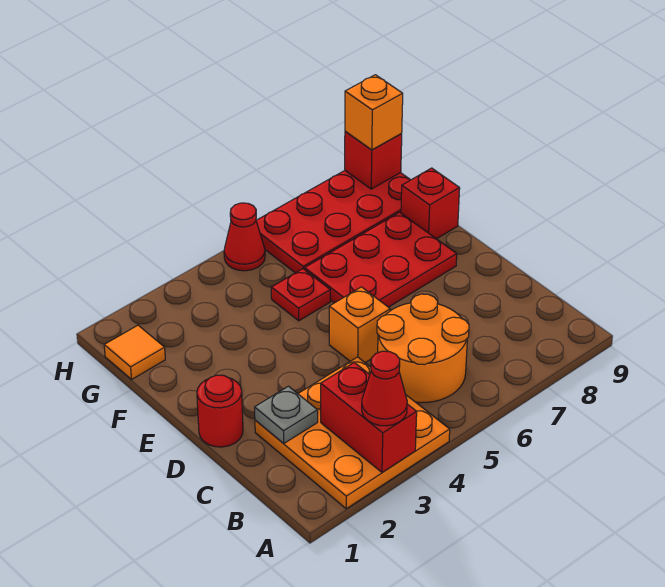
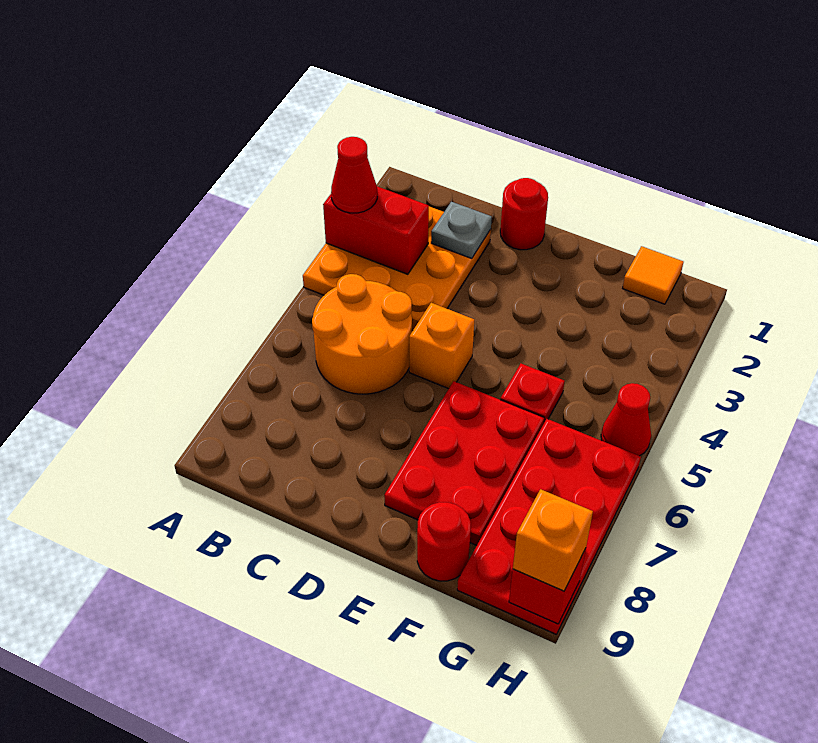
red brick F9 level 1 -> red round brick F9 level 1

